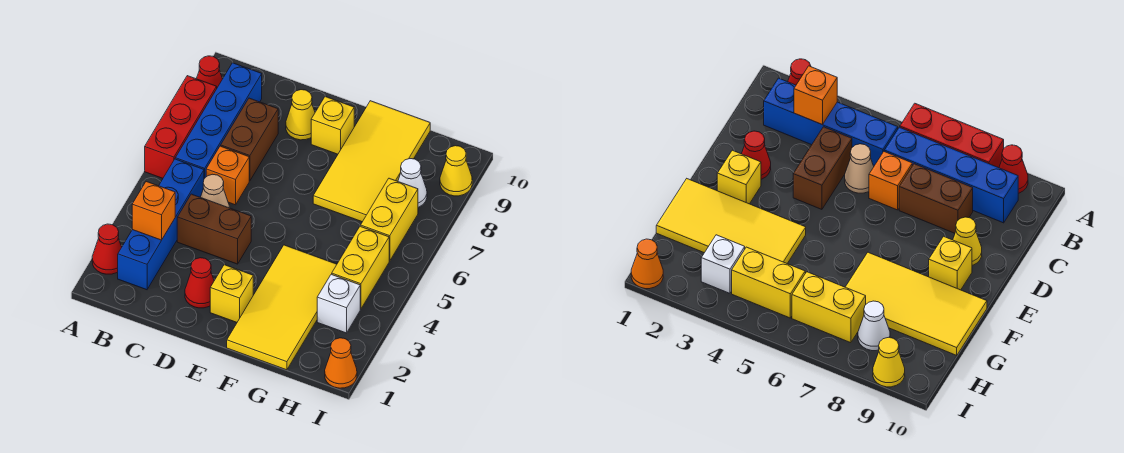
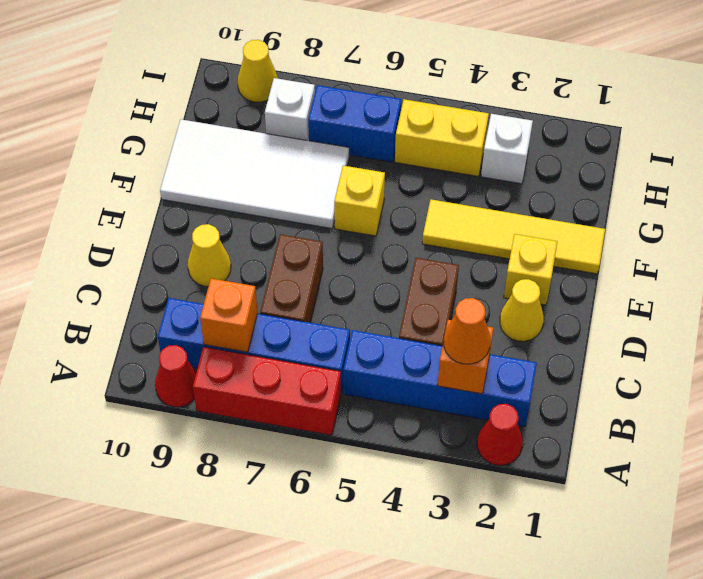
tan cone C5 level 1 -> none
orange brick C6 level 1 -> orange brick B8 level 2
brown brick C7:C8 level 1 -> brown brick C7:D7 level 1
red cone D2 level 1 -> yellow cone D2 level 1
yellow brick E9 level 1 -> yellow brick F6 level 1
yellow tile F1:G4 level 1 -> yellow tile F1:F4 level 1
yellow tile F7:G10 level 1 -> white tile F7:G10 level 1
yellow brick H6:H7 level 1 -> blue brick H6:H7 level 1
white cone H8 level 1 -> white brick H8 level 1
orange cone I1 level 1 -> orange cone B3 level 3

